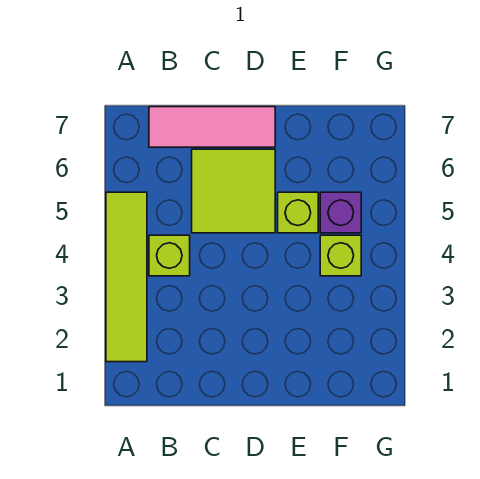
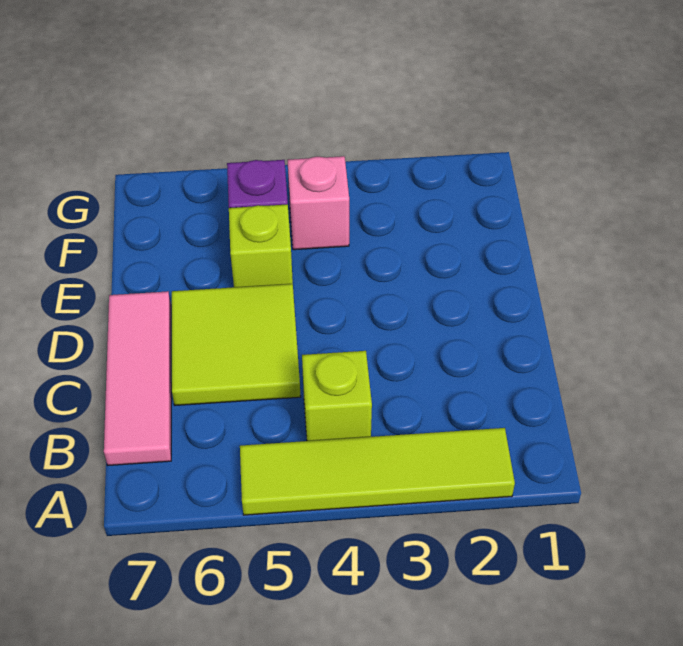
lime brick F4 level 1 -> pink brick F4 level 1

